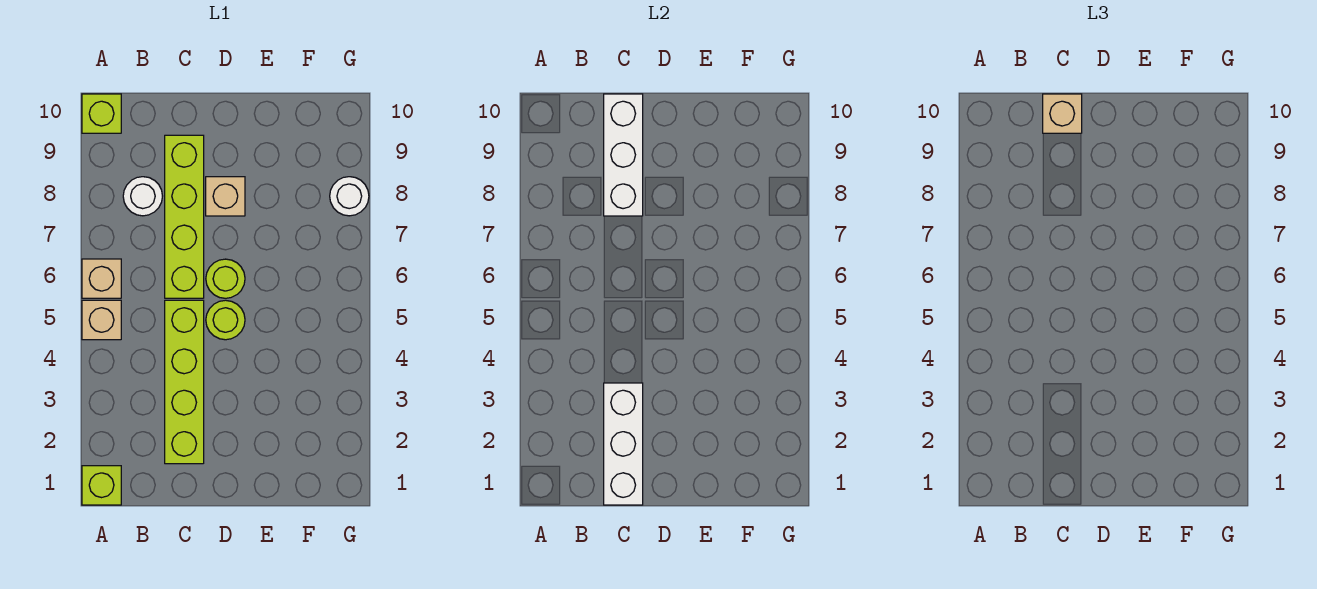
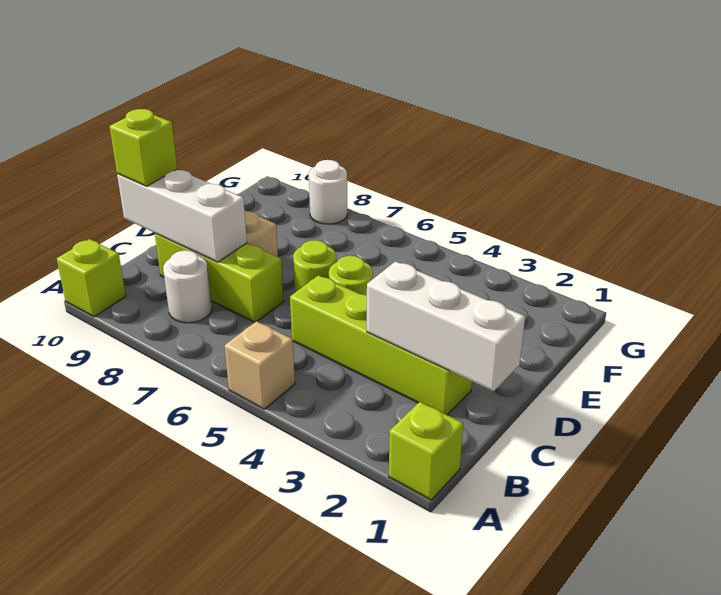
tan brick A6 level 1 -> none
lime brick C6:C9 level 1 -> lime brick C7:C9 level 1
tan brick C10 level 3 -> lime brick C10 level 3

